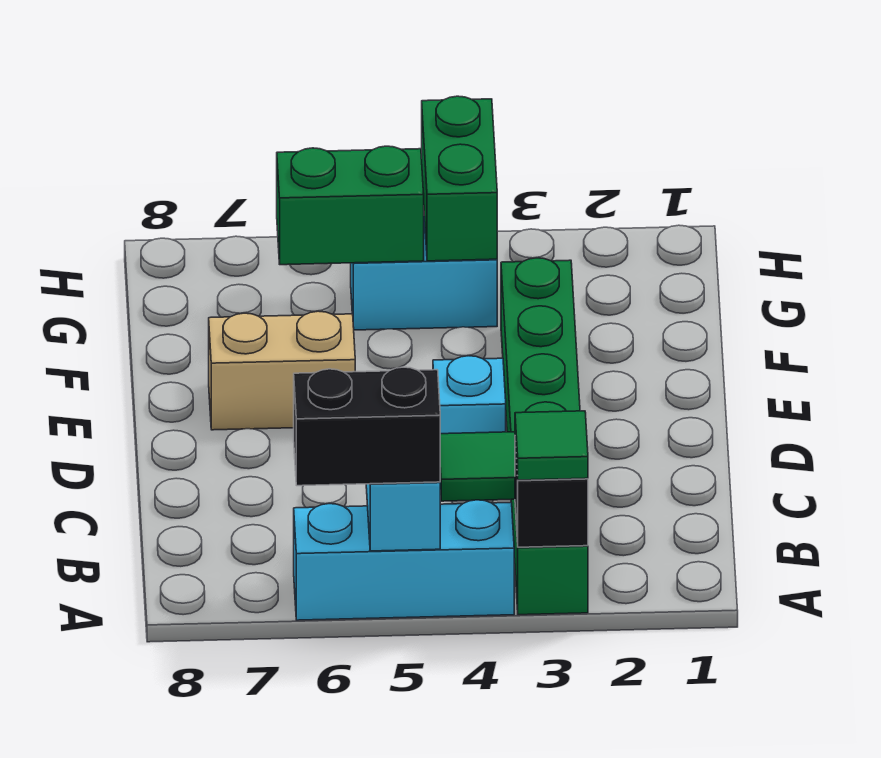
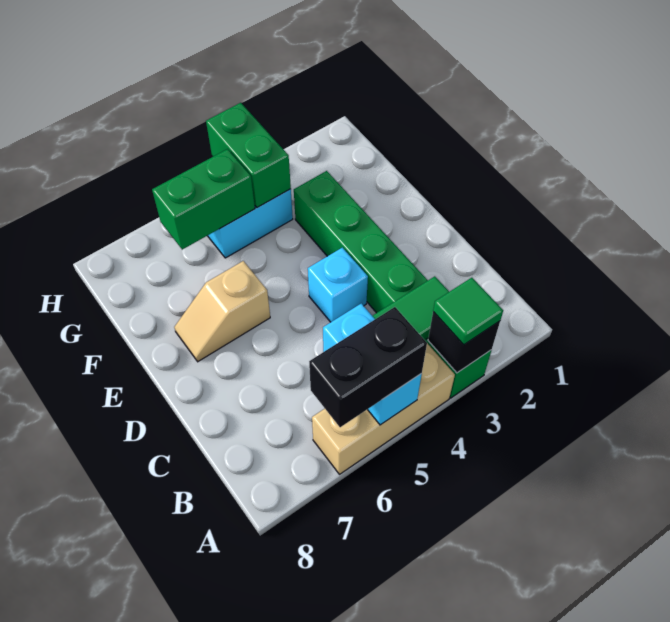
cyan brick A4:A6 level 1 -> tan brick A4:A6 level 1
tan brick E6:E7 level 1 -> tan slope E6:E7 level 1 top 6

